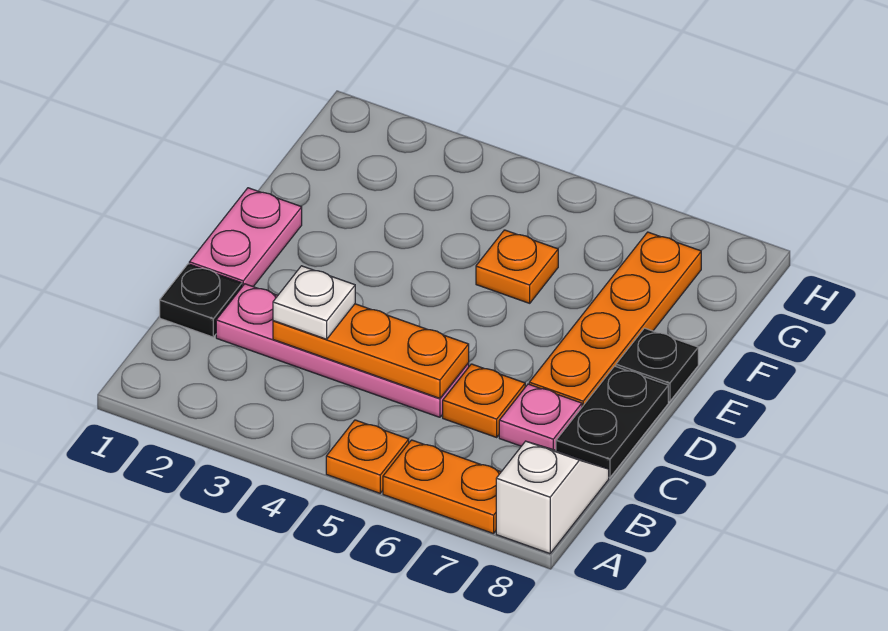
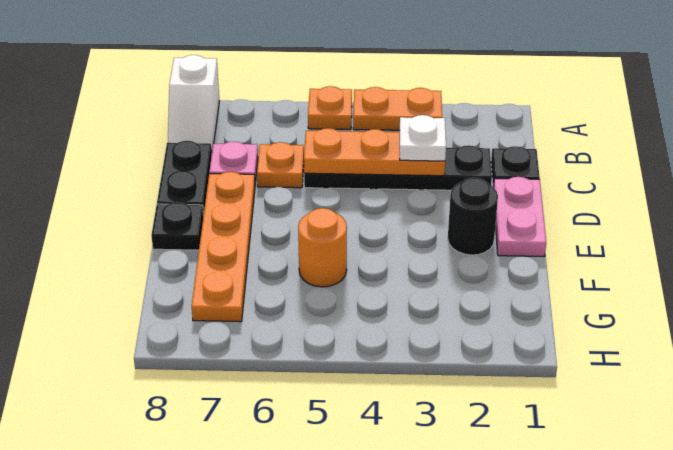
orange plate A6:A7 level 1 -> orange plate A3:A4 level 1
pink plate C2:C5 level 1 -> black plate C2:C5 level 1
none -> black round brick E2 level 1
orange plate F5 level 1 -> orange round brick F5 level 1

